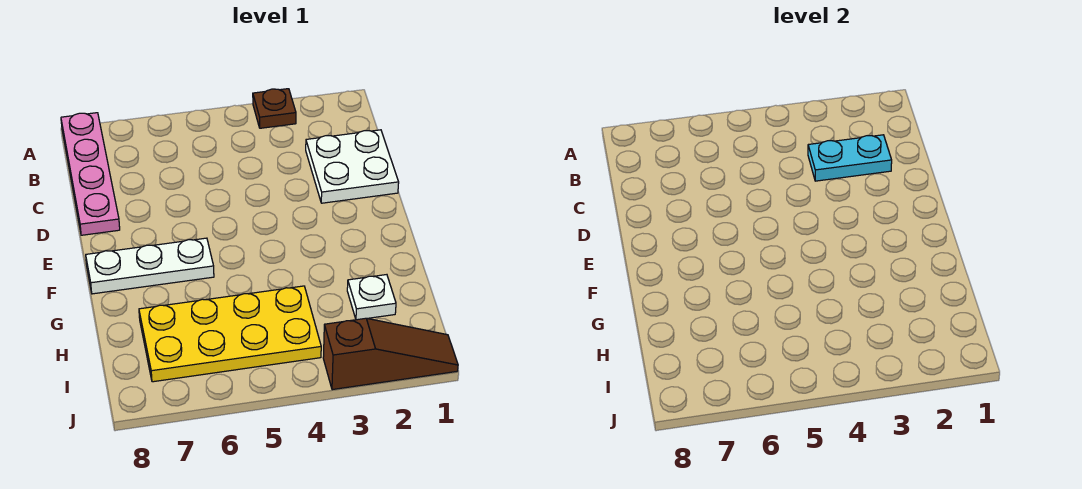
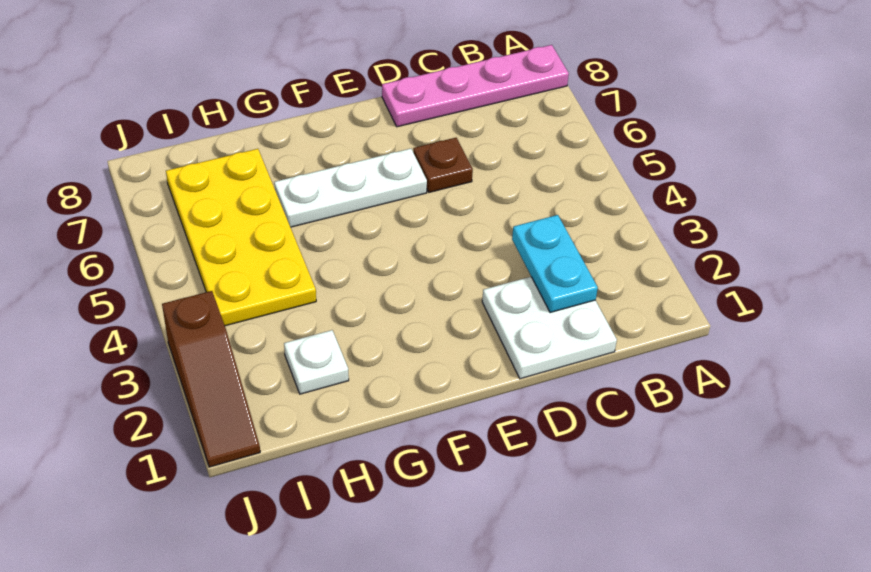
brown plate A3 level 1 -> brown plate D6 level 1
white plate F6:F8 level 1 -> white plate E6:G6 level 1

